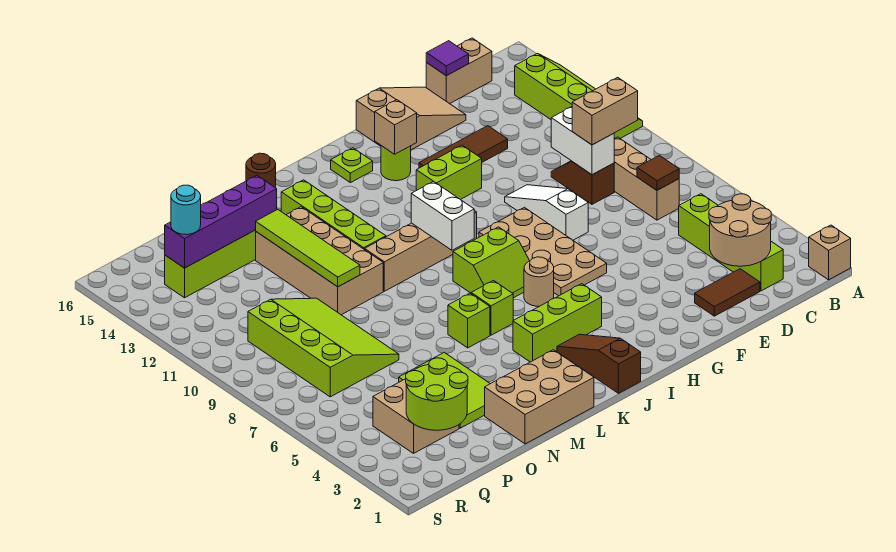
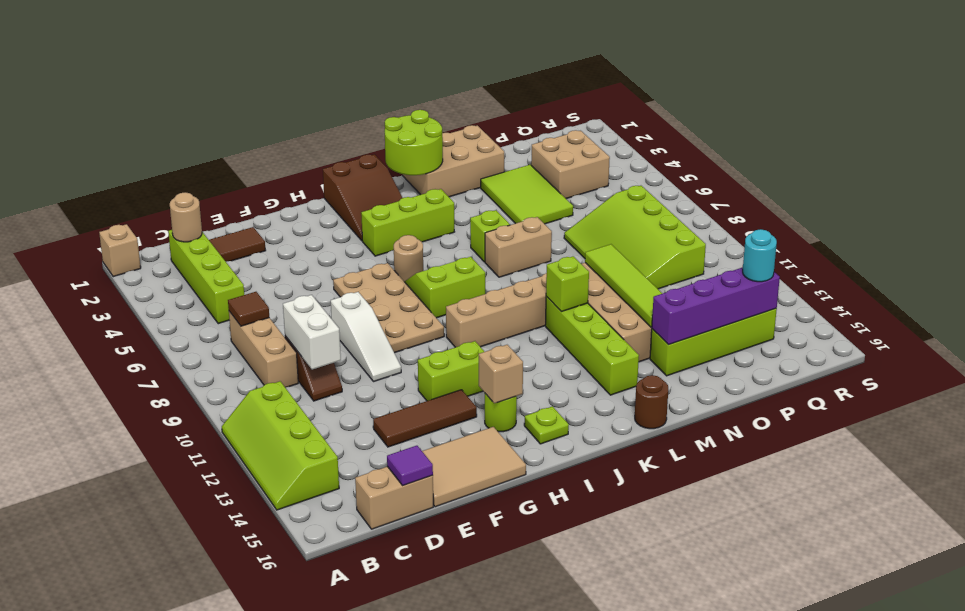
tan round brick C2:D3 level 2 -> tan round brick C2 level 2
tan brick C9:D9 level 3 -> tan brick L7:M7 level 1
tan slope E15:G16 level 1 top G -> tan tile E15:G16 level 1
brown slope J1:J3 level 1 top 1 -> brown slope I1:J3 level 1 top 1
white brick J9:J10 level 2 -> none
lime brick K6 level 1 -> lime brick L11 level 2
lime round brick P2:Q3 level 2 -> lime round brick K1:L2 level 2

